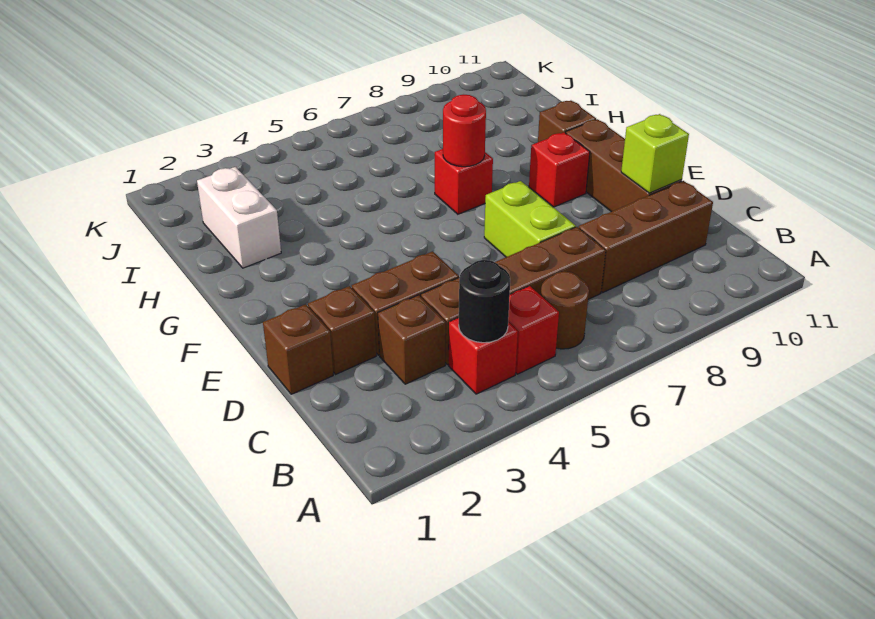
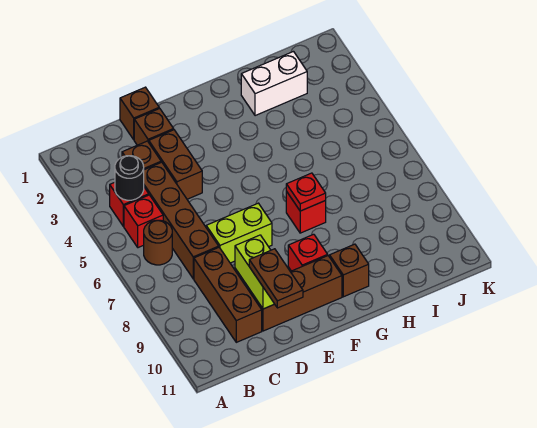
lime brick D10 level 2 -> lime brick D9:D10 level 2
none -> brown plate D10:D11 level 3
red round brick G7 level 2 -> red plate G7 level 2

